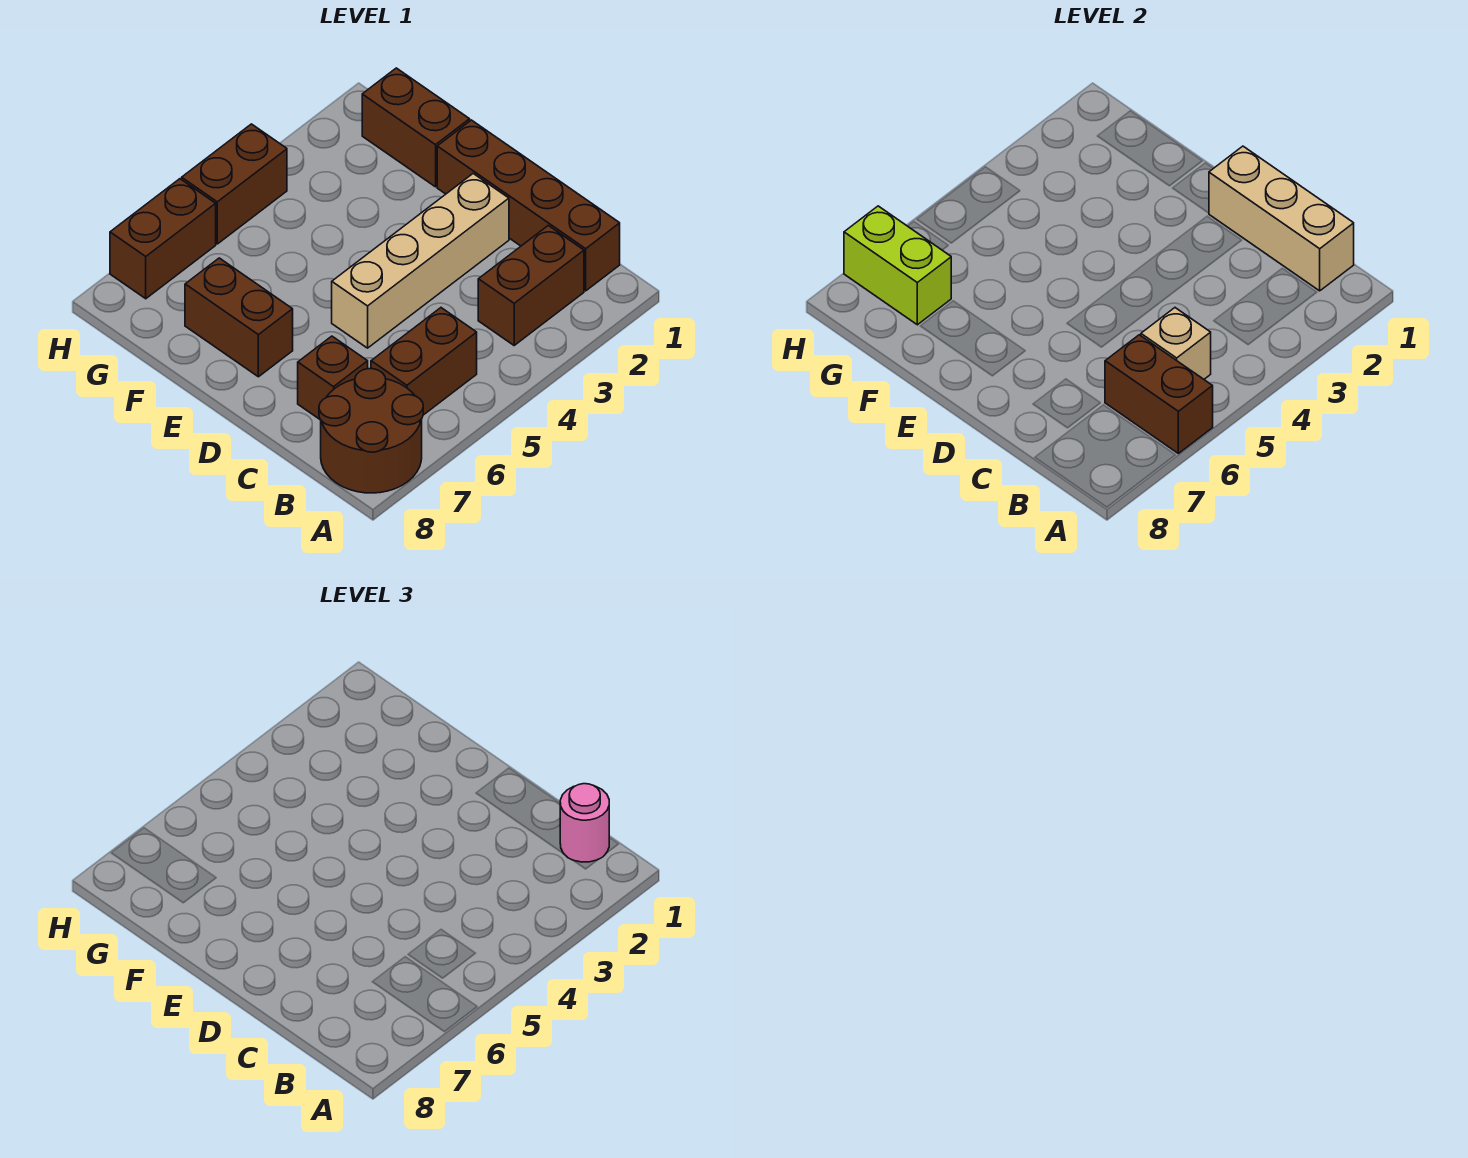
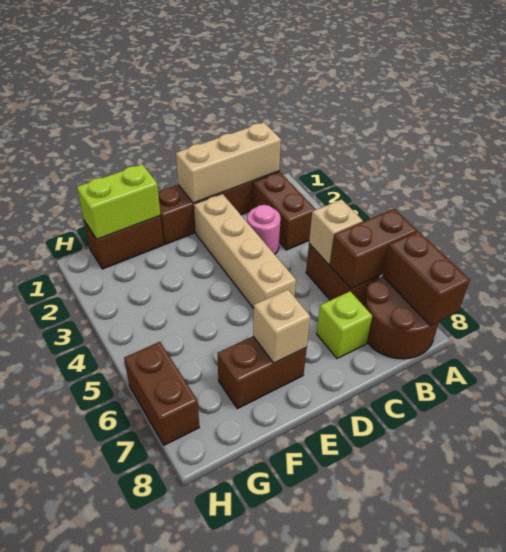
pink round brick B1 level 3 -> pink round brick C3 level 1
brown brick C7 level 1 -> lime brick C7 level 1
none -> tan brick E7 level 2
lime brick G7:H7 level 2 -> lime brick F1:G1 level 2
brown brick H4:H5 level 1 -> brown brick A7:A8 level 2

